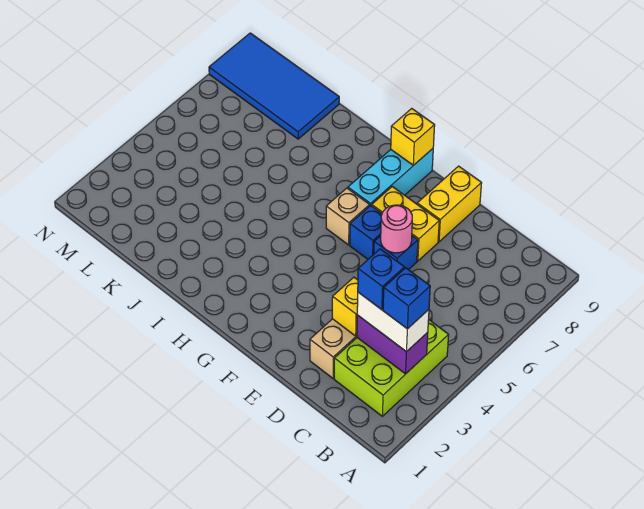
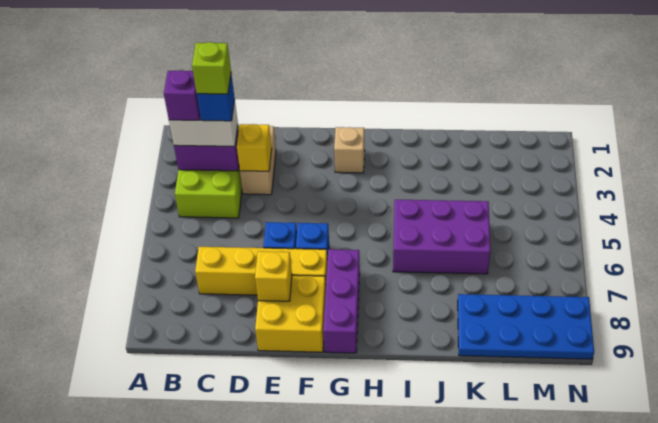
blue brick B3 level 4 -> purple brick B3 level 4
none -> lime brick C3 level 5
pink round brick E6 level 2 -> none
yellow brick E7:F7 level 1 -> yellow brick C7:F7 level 1
yellow brick E8:E9 level 1 -> yellow brick E8:F9 level 1
tan brick G6 level 1 -> tan brick G2 level 1
cyan brick G7:G9 level 1 -> purple brick G7:G9 level 1
yellow brick G9 level 2 -> yellow brick E8 level 2
none -> purple brick I5:K6 level 1
blue tile K8:N9 level 1 -> blue plate K8:N9 level 1

